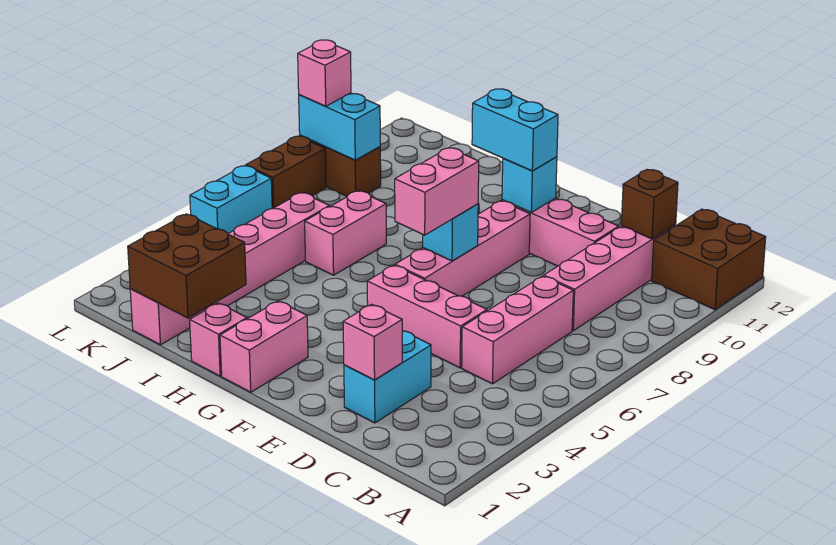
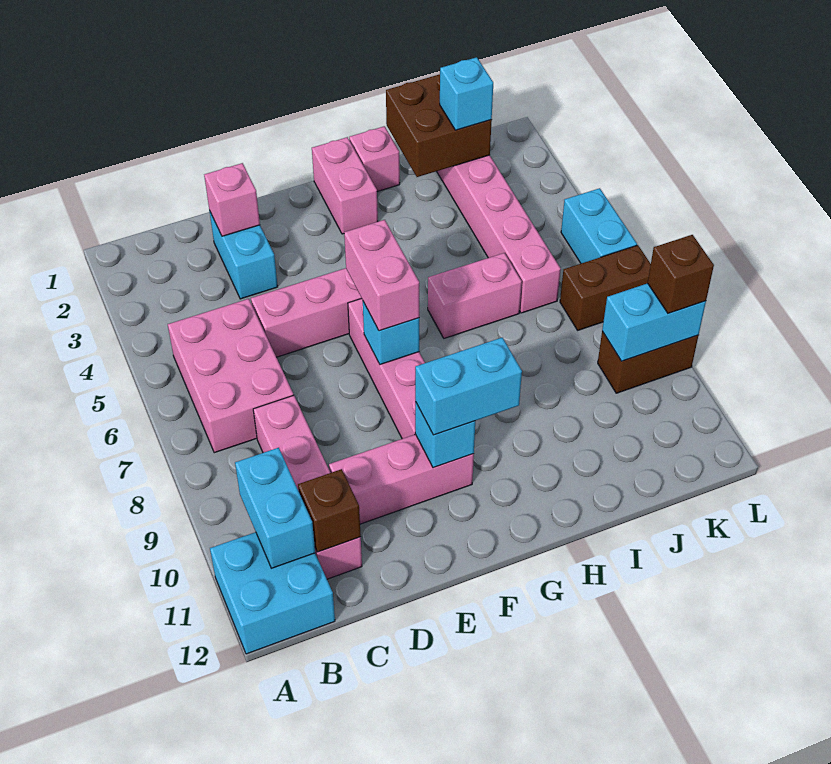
brown brick A11:B12 level 1 -> cyan brick A11:B12 level 1
none -> cyan brick B10:B11 level 2
pink brick C5:C7 level 1 -> pink brick B5:C7 level 1
pink brick I6:I7 level 1 -> pink brick H6:I6 level 1
none -> cyan brick J2 level 3
brown brick L7:L8 level 1 -> brown brick K7:L7 level 1
pink brick L9 level 3 -> brown brick L9 level 3

